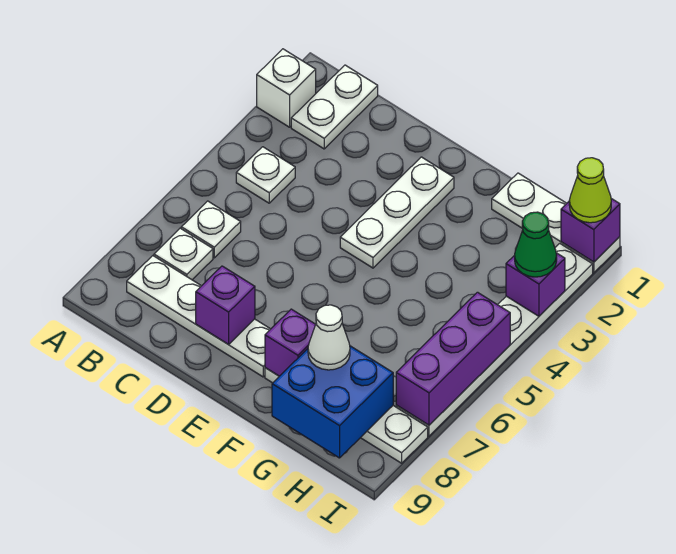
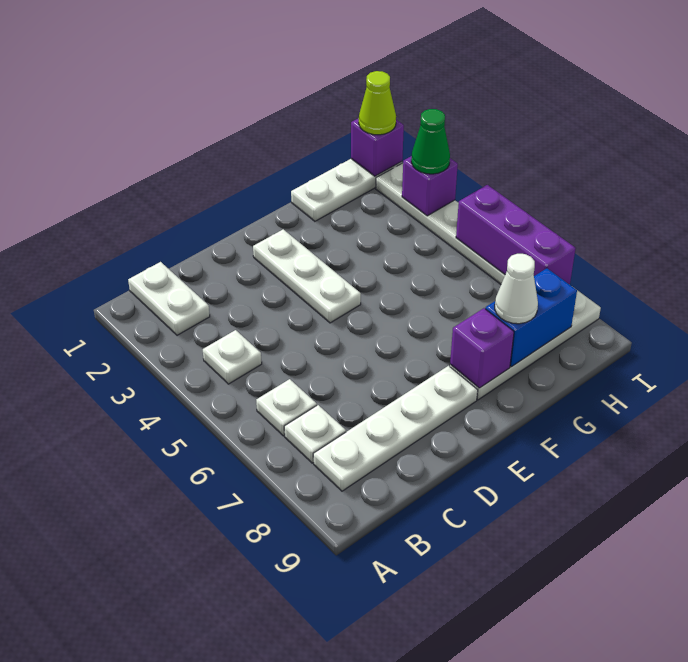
white brick A2 level 1 -> none
purple brick D8 level 2 -> none
blue brick G8:H9 level 2 -> blue brick G8:H8 level 2

